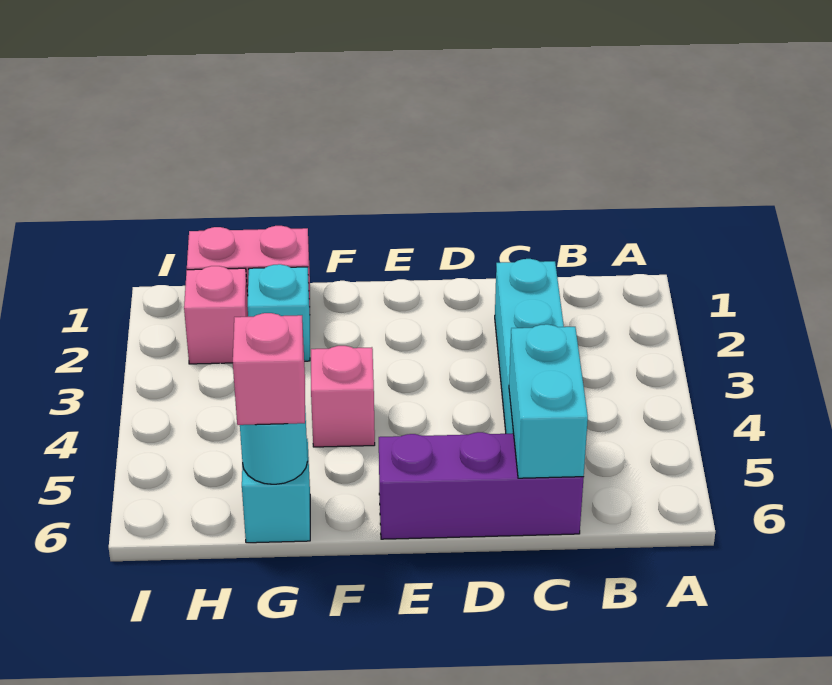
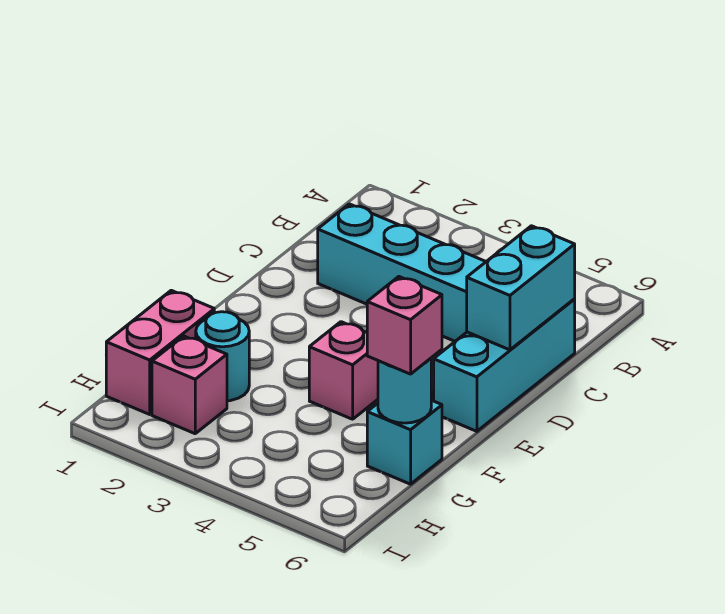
cyan brick C5:C6 level 2 -> cyan brick C6:D6 level 2
purple brick C6:E6 level 1 -> cyan brick C6:E6 level 1
cyan brick G2 level 1 -> cyan round brick G2 level 1

